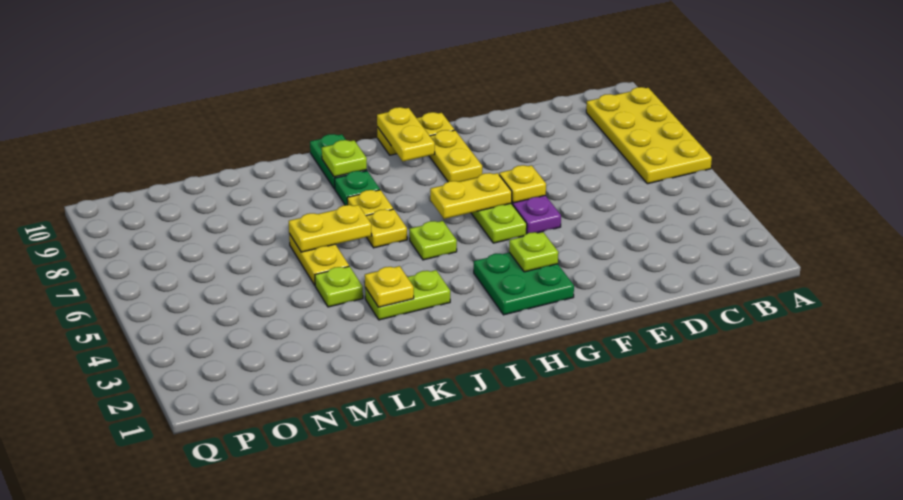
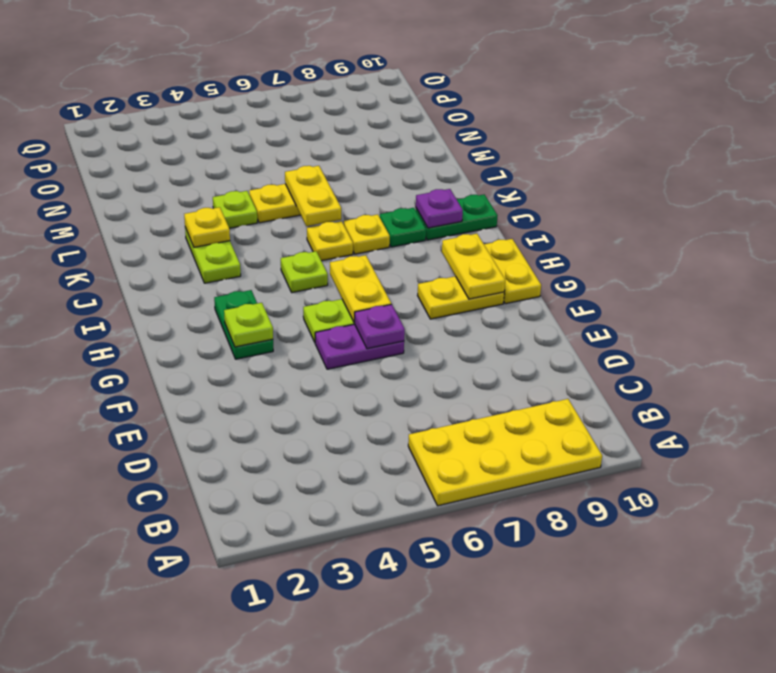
yellow plate F6 level 2 -> purple plate F6 level 2
green plate G2:H3 level 1 -> green plate G3:H3 level 1
yellow plate H9:H10 level 2 -> yellow plate G9:H9 level 2
lime plate J9 level 2 -> purple plate J9 level 2

